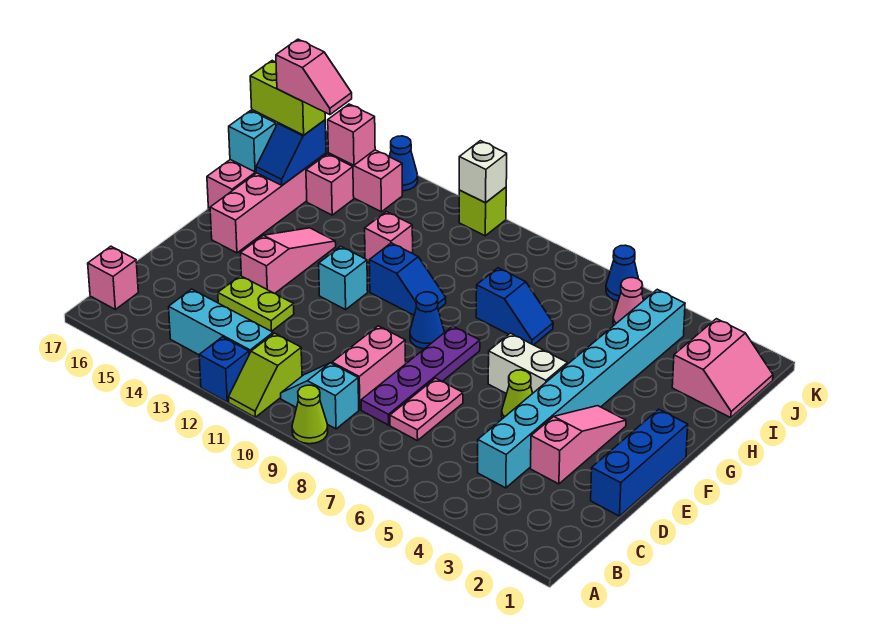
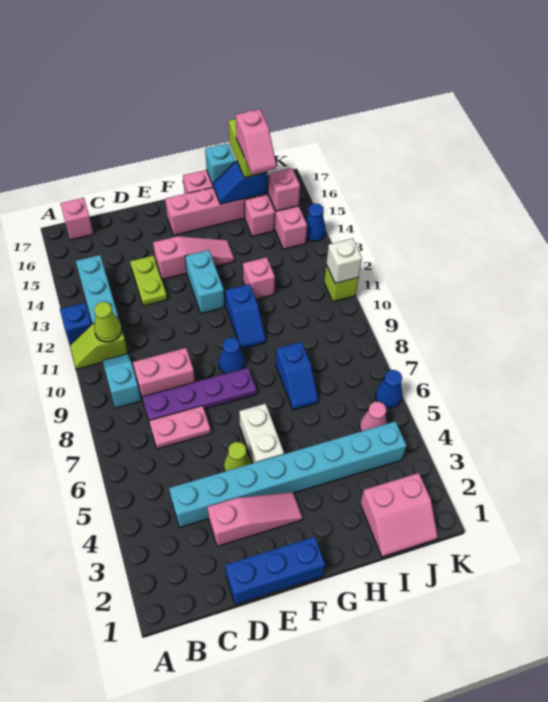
lime cone A9 level 1 -> lime cone B11 level 2
cyan brick F12 level 1 -> cyan brick F12:F13 level 1

